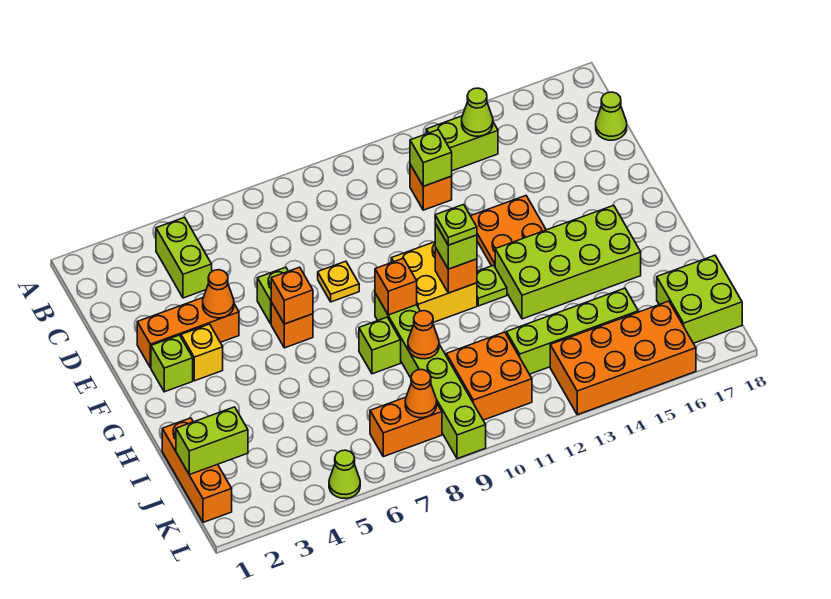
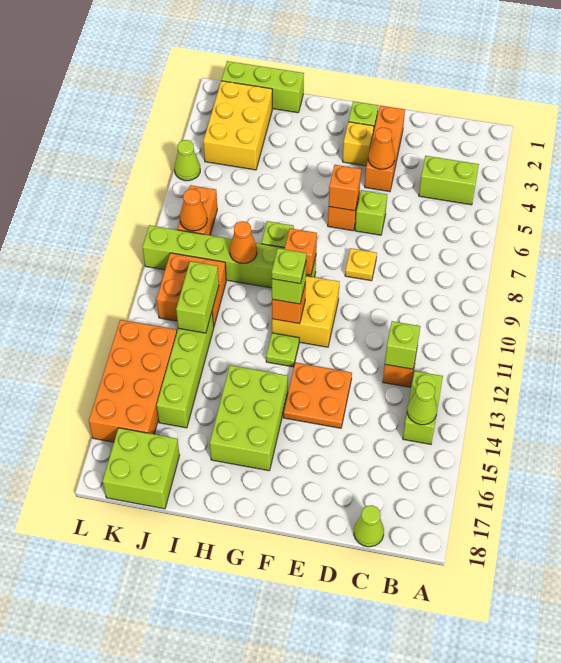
lime brick G13:H16 level 1 -> lime brick G14:H16 level 1
orange brick I1:K1 level 1 -> lime brick I1:K1 level 1
lime brick J1:J2 level 2 -> lime brick J11:J12 level 2
none -> yellow brick J2:K4 level 1

